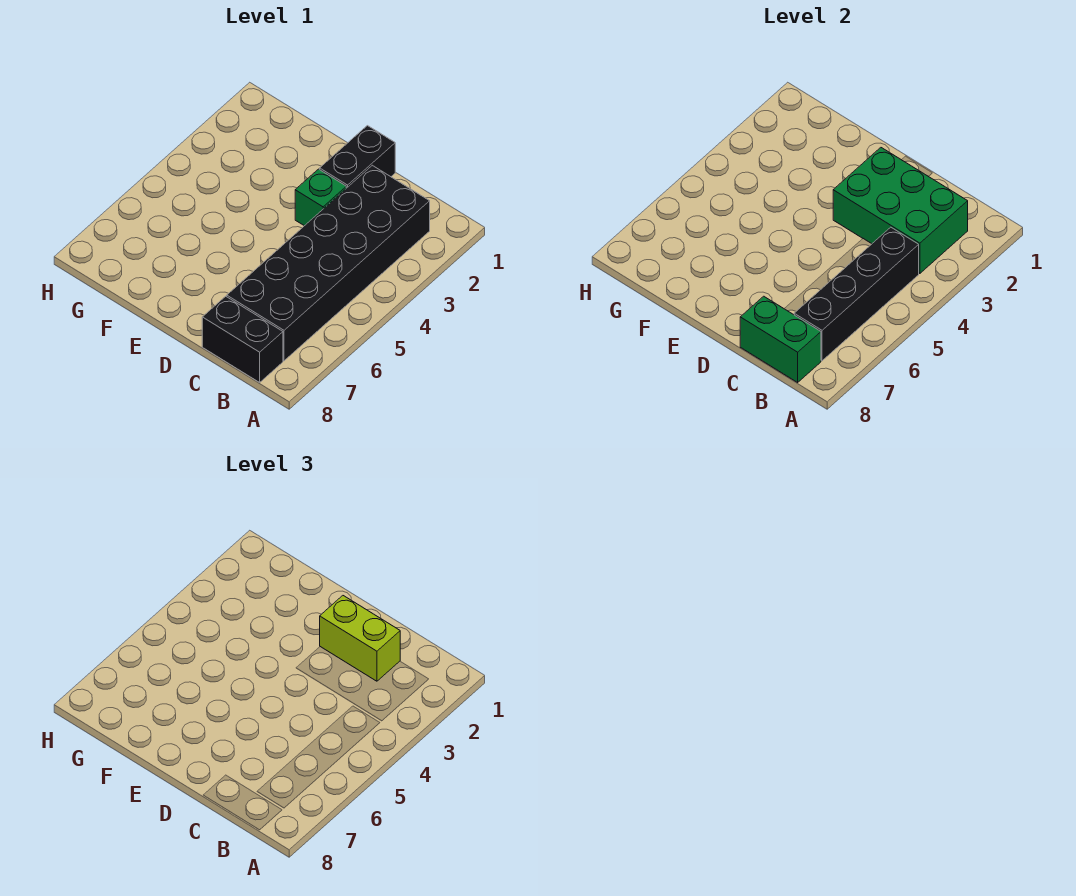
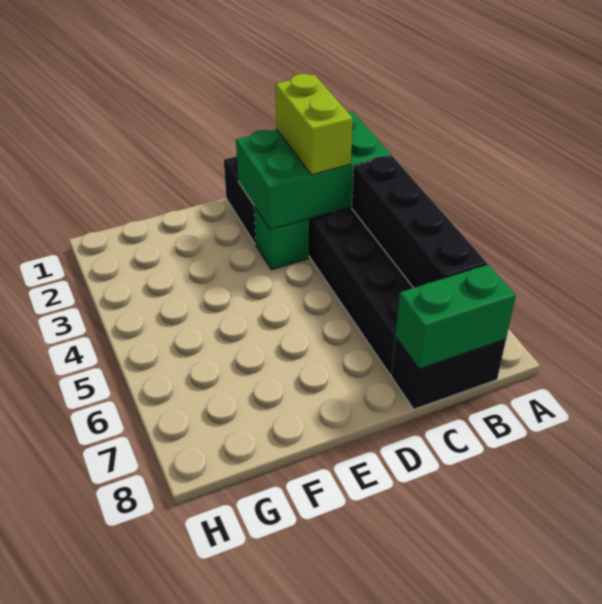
lime brick C2:D2 level 3 -> lime brick C2:C3 level 3

